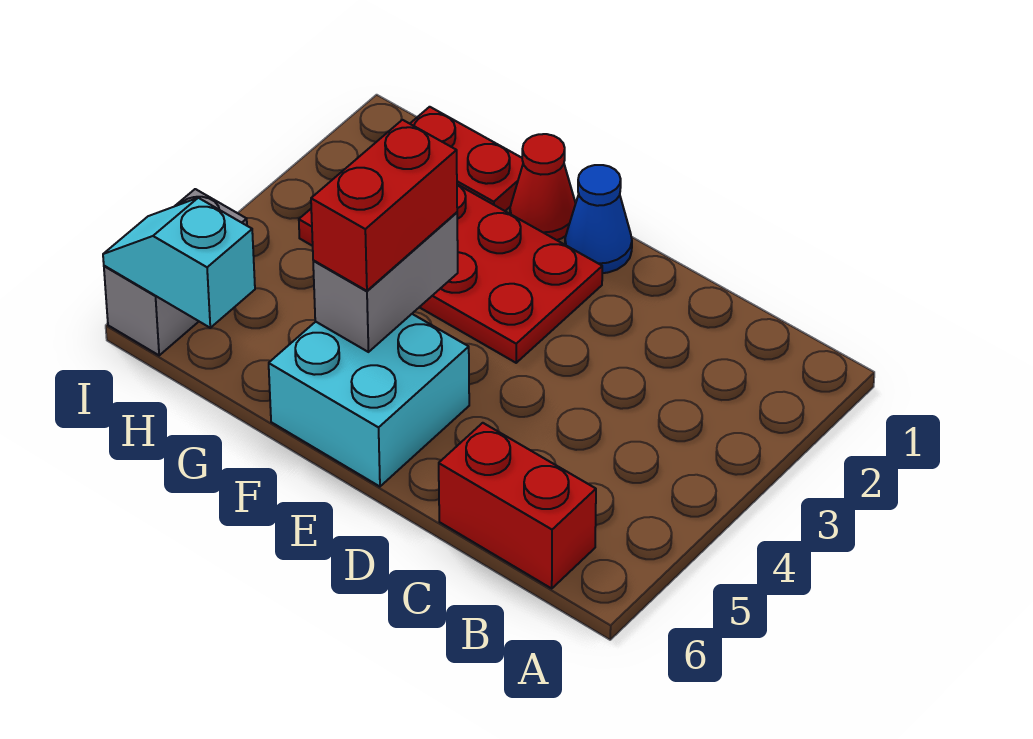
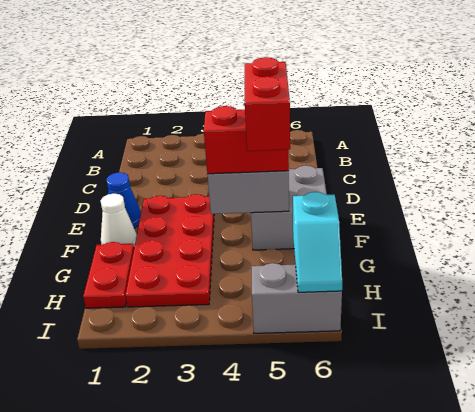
red brick B6:C6 level 1 -> red brick F5:G5 level 4
cyan brick E5:F6 level 1 -> grey brick E5:F6 level 1
red cone F1 level 1 -> white cone F1 level 1

